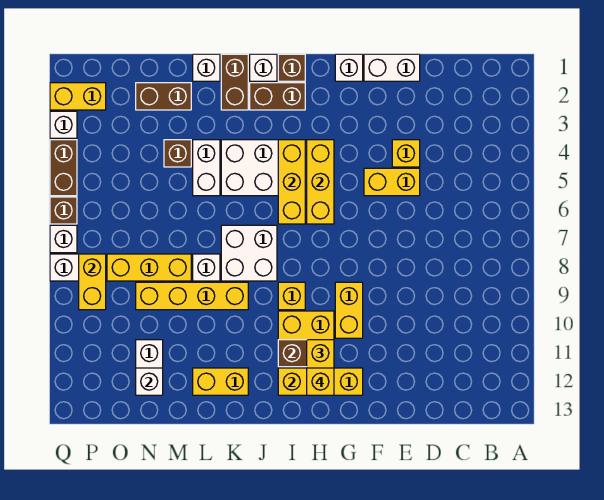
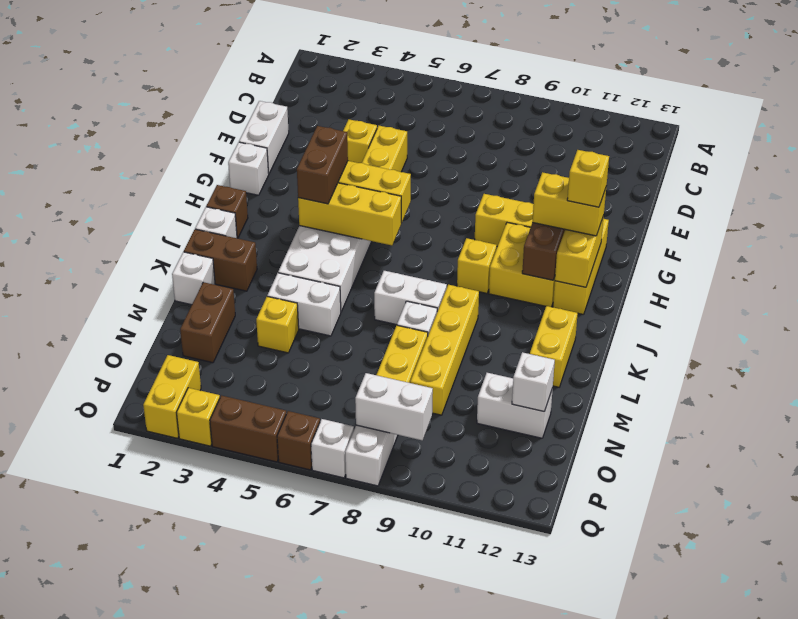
brown brick I2:J2 level 1 -> brown brick H4:I4 level 3
white brick J7:K8 level 1 -> white brick K7:K8 level 1
brown brick M4 level 1 -> yellow brick M4 level 1
yellow brick P8:P9 level 2 -> white brick P8:P9 level 2
white brick Q3 level 1 -> yellow brick Q3 level 1

